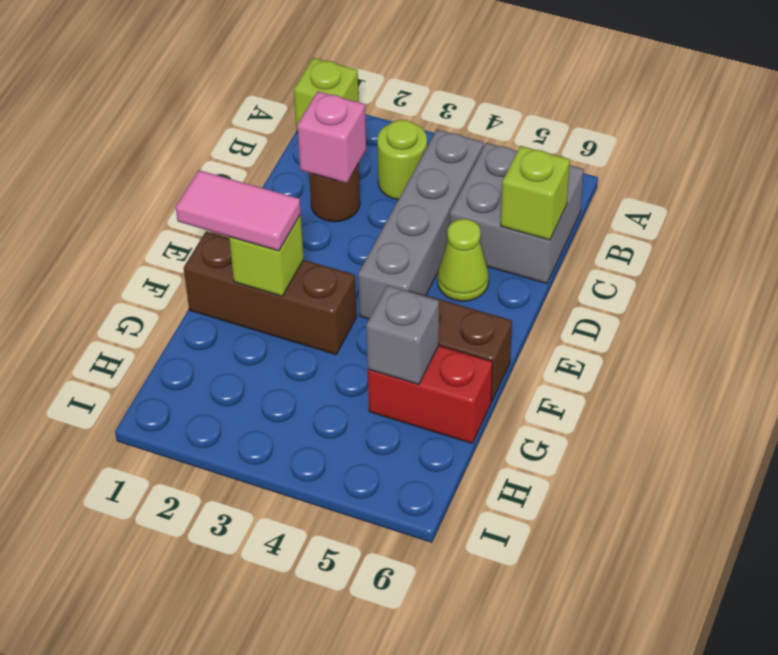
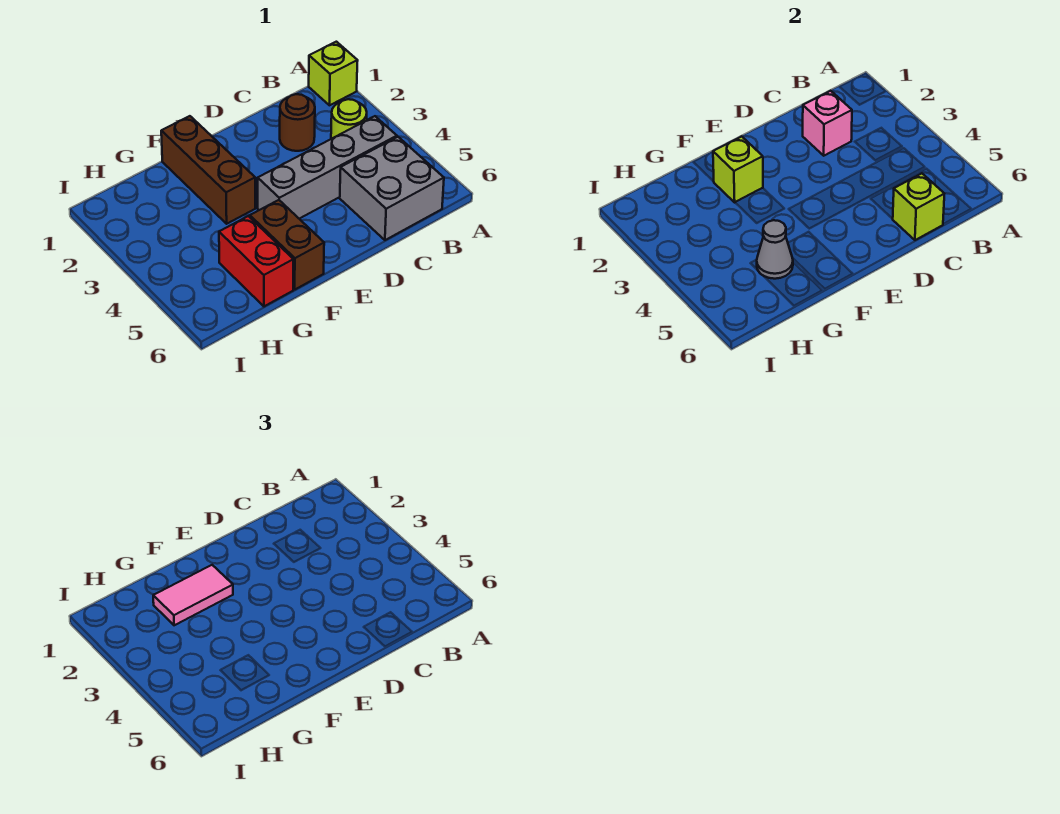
lime cone D5 level 1 -> none
pink tile F1:F2 level 3 -> pink tile F2:G2 level 3
grey brick G5 level 2 -> grey cone G5 level 2

